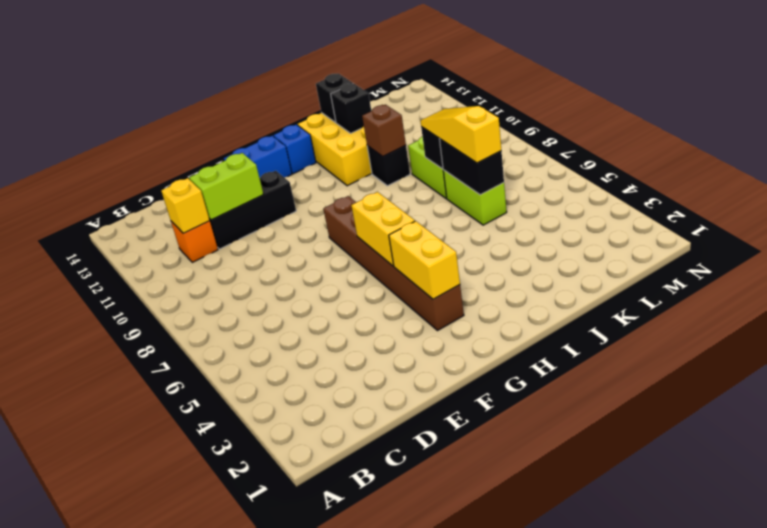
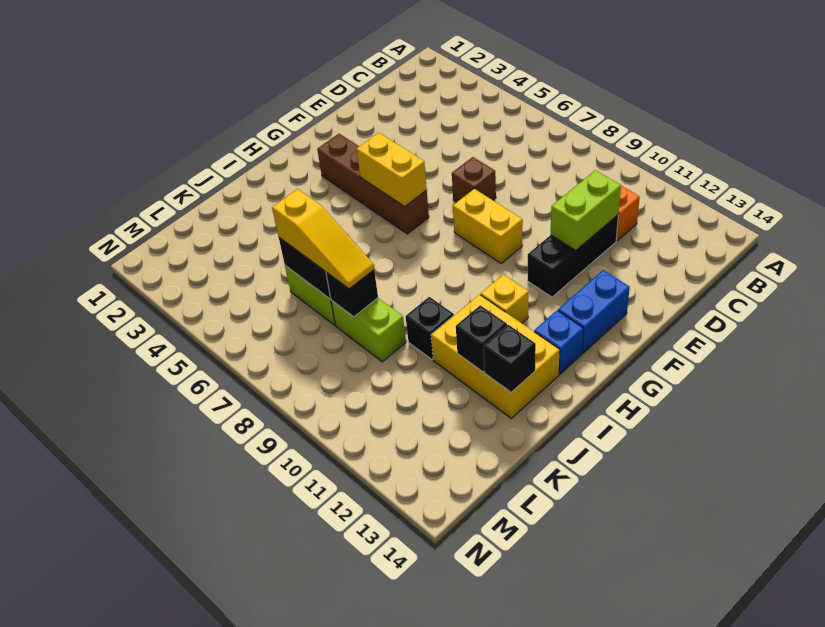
yellow brick C11 level 2 -> yellow brick H11 level 1
brown brick G3:G8 level 1 -> brown brick G3:G6 level 1
yellow brick G3:G4 level 2 -> yellow brick F8:F9 level 1
brown brick J10 level 2 -> brown brick E7 level 1

